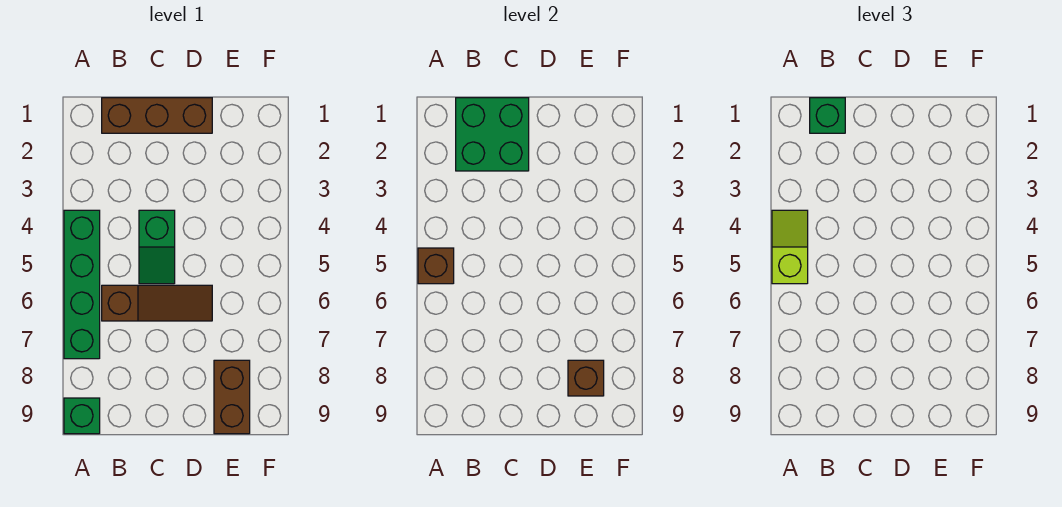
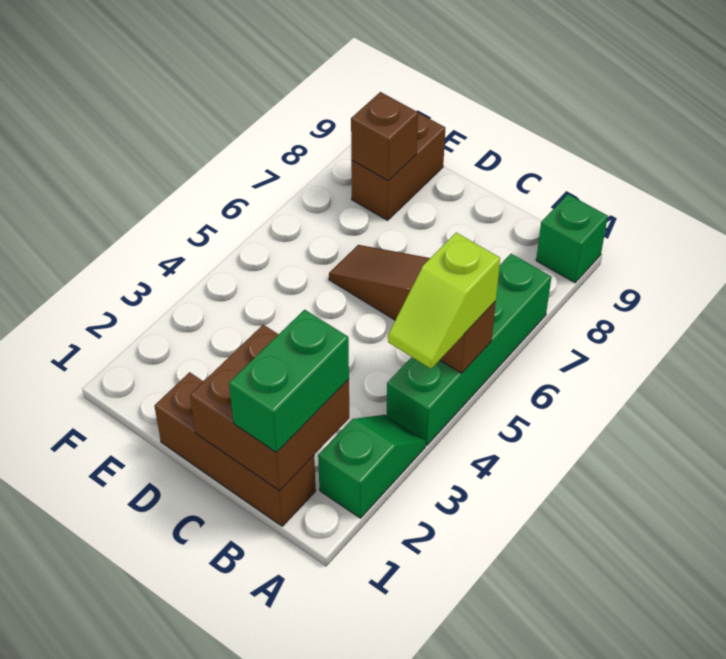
green brick B1:C2 level 2 -> brown brick B1:C2 level 2
green brick B1 level 3 -> green brick B1:B2 level 3
green slope C4:C5 level 1 top 4 -> green slope A2:A3 level 1 top 2

